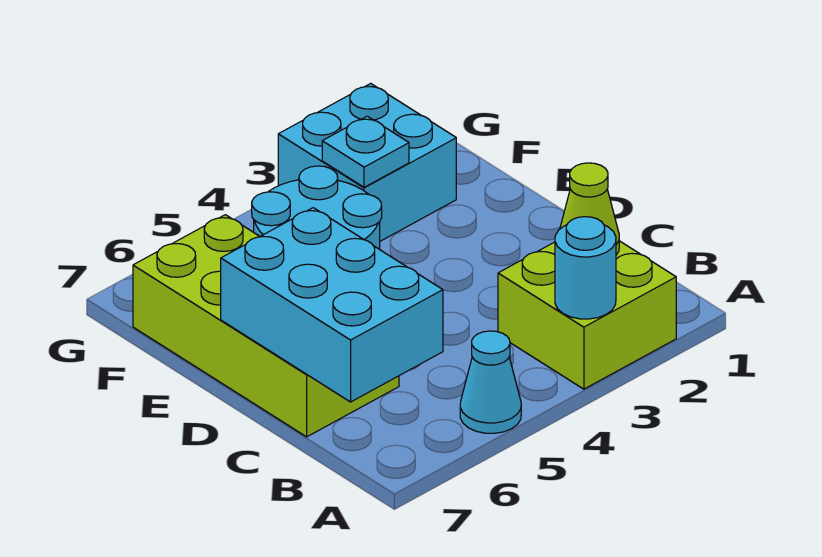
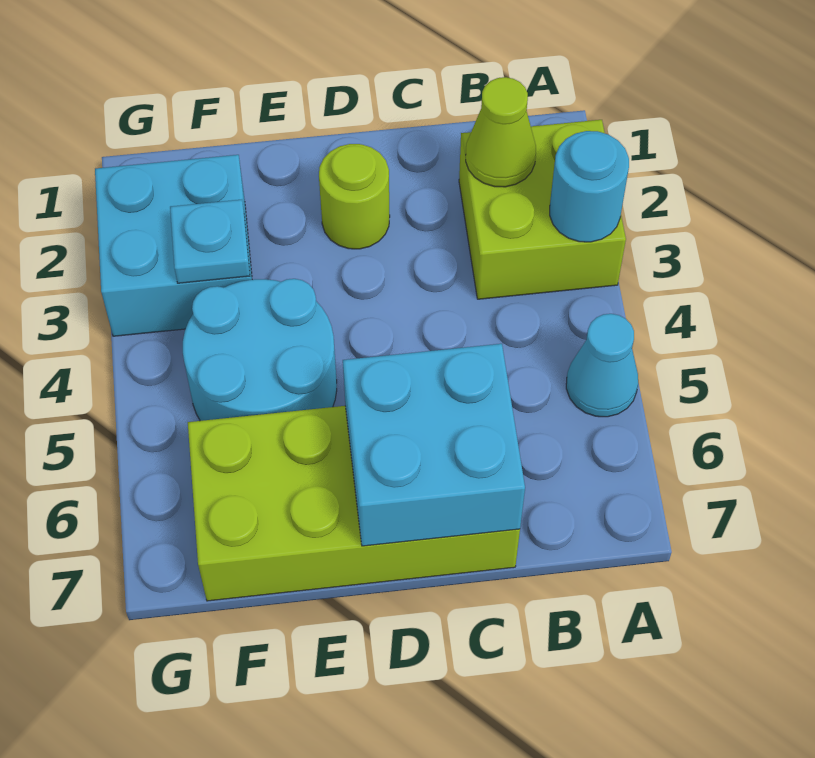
cyan brick B6:D7 level 2 -> cyan brick C6:D7 level 2
none -> lime round brick D2 level 1

